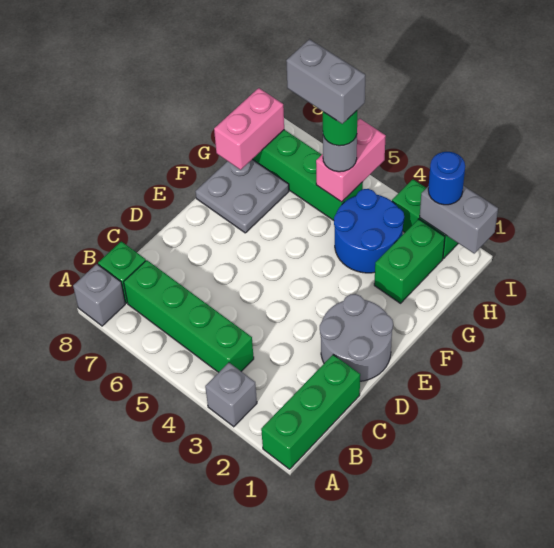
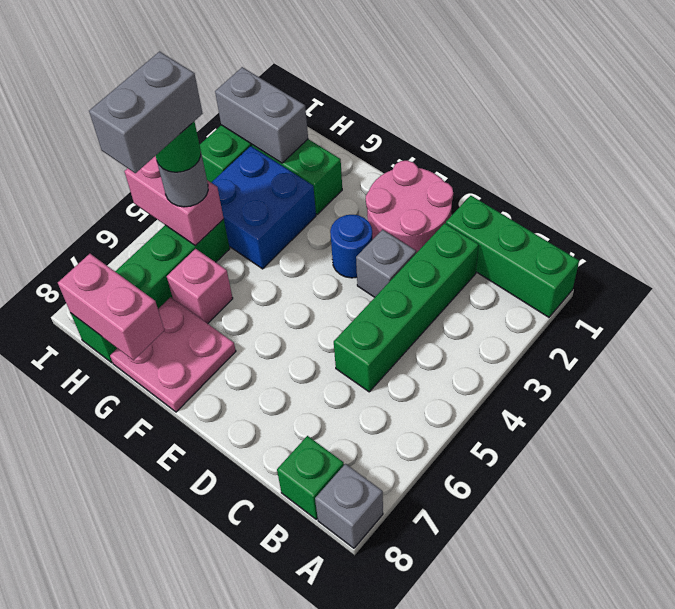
grey brick A3 level 1 -> grey brick D3 level 1
green brick B4:B7 level 1 -> green brick C2:C5 level 1
grey round brick D1:E2 level 1 -> pink round brick D1:E2 level 1
grey plate F7:G8 level 1 -> pink plate F7:G8 level 1
blue round brick G3:H4 level 1 -> blue brick G3:H4 level 1
none -> pink brick G6 level 1
grey brick I1:I2 level 2 -> grey brick H2:I2 level 2
blue round brick I2 level 3 -> blue round brick E3 level 1

